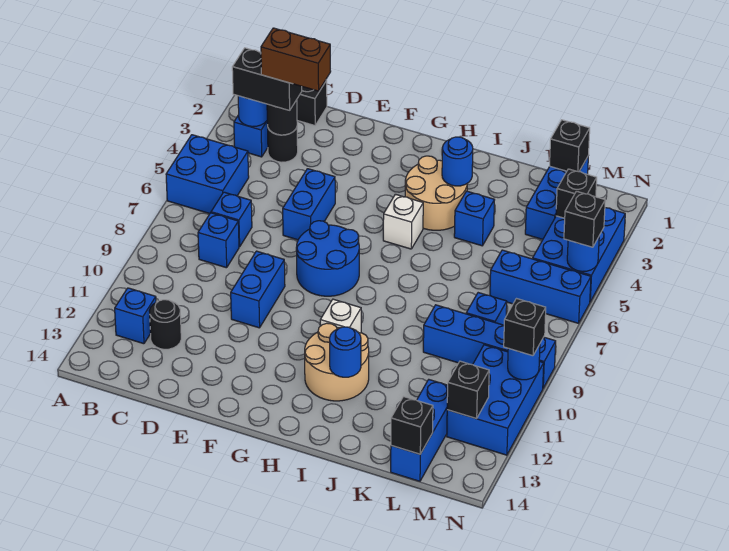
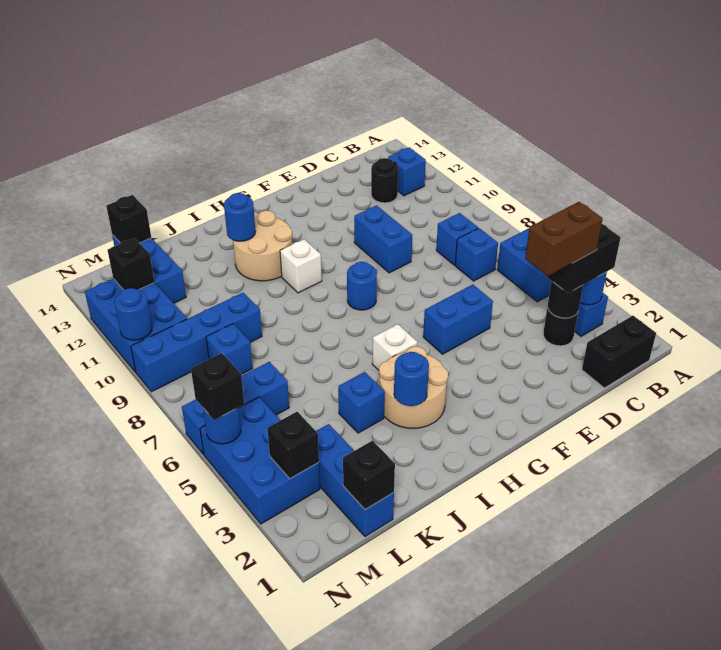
blue brick E5:E6 level 1 -> blue brick E5:F5 level 1
blue round brick F7:G8 level 1 -> blue round brick G8 level 1
black brick N10 level 3 -> none

